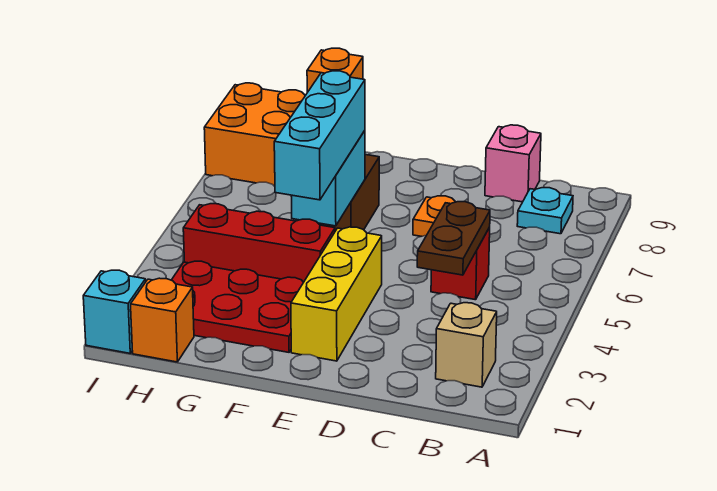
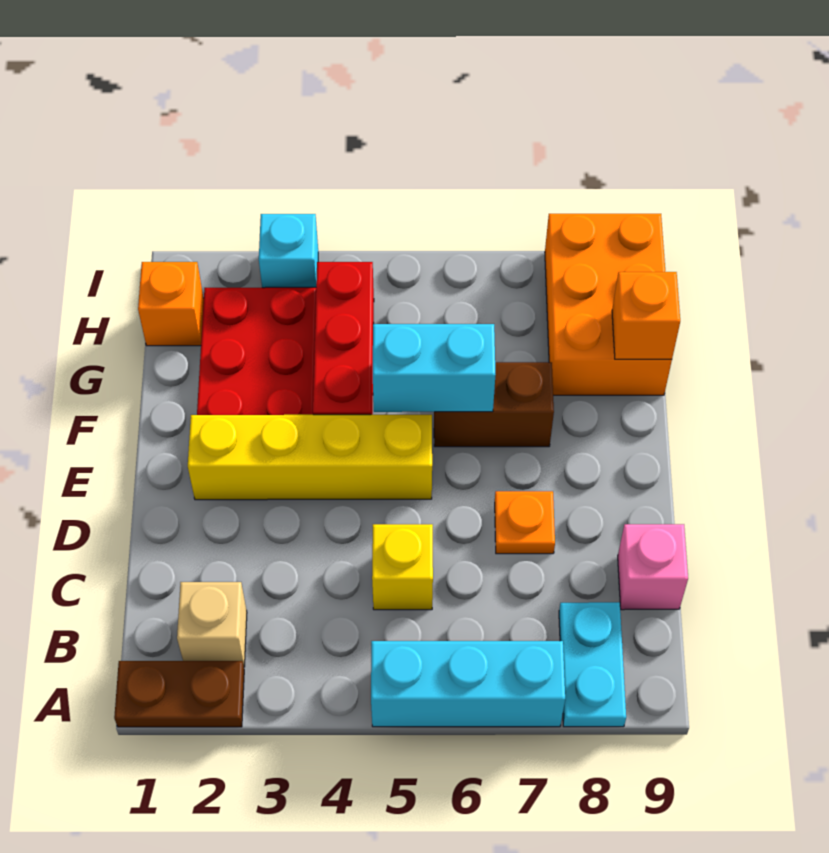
cyan plate B8 level 1 -> cyan plate A8:B8 level 1
brown plate C4:C5 level 2 -> brown plate A1:A2 level 1
red brick C5 level 1 -> yellow brick C5 level 1
yellow brick E2:E4 level 1 -> yellow brick E2:E5 level 1
cyan brick F4:F6 level 3 -> cyan brick A5:A7 level 1
cyan brick I1 level 1 -> cyan brick I3 level 1

